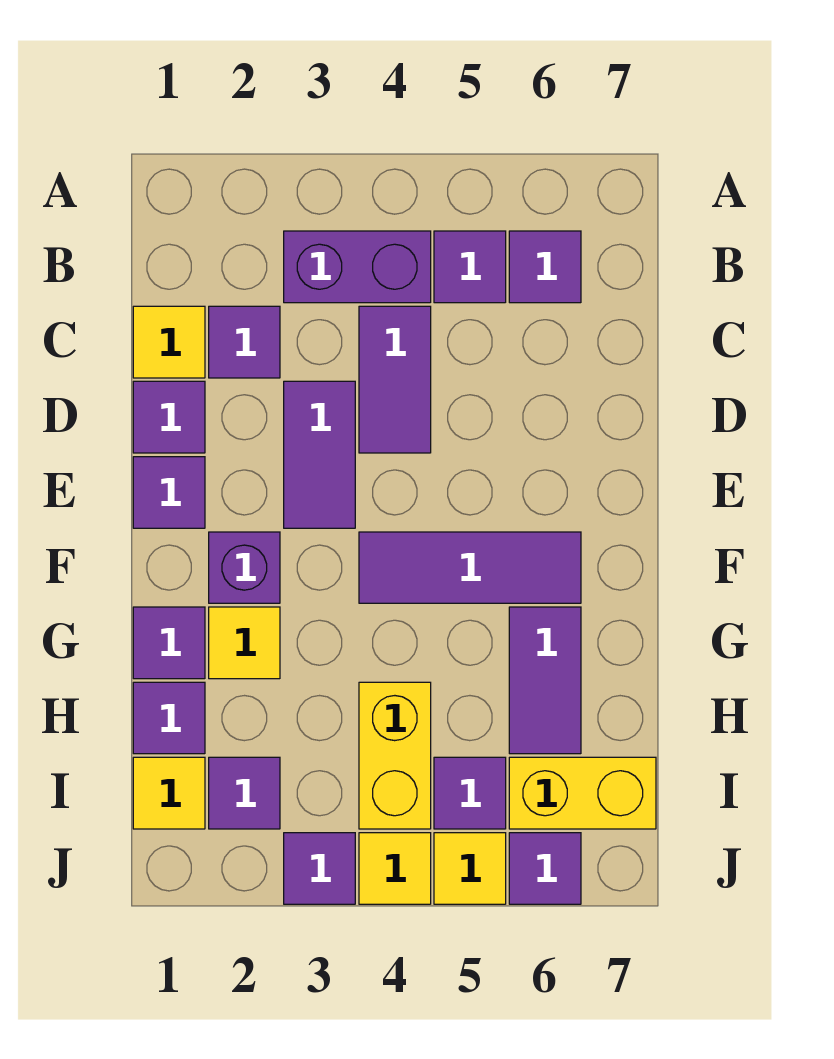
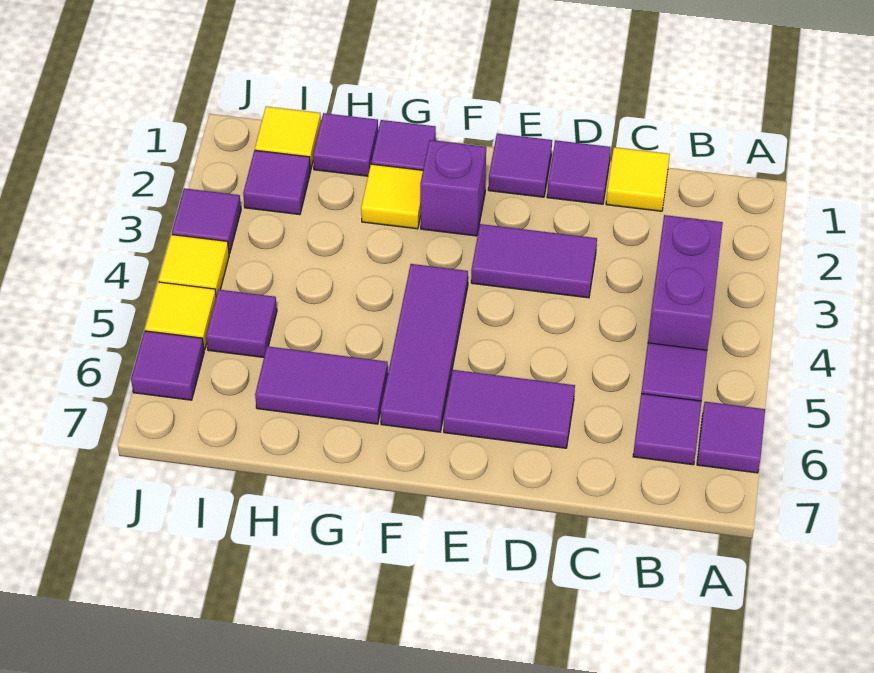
purple tile C2 level 1 -> purple tile A6 level 1
purple tile C4:D4 level 1 -> purple tile D6:E6 level 1
yellow brick H4:I4 level 1 -> none
yellow brick I6:I7 level 1 -> none

